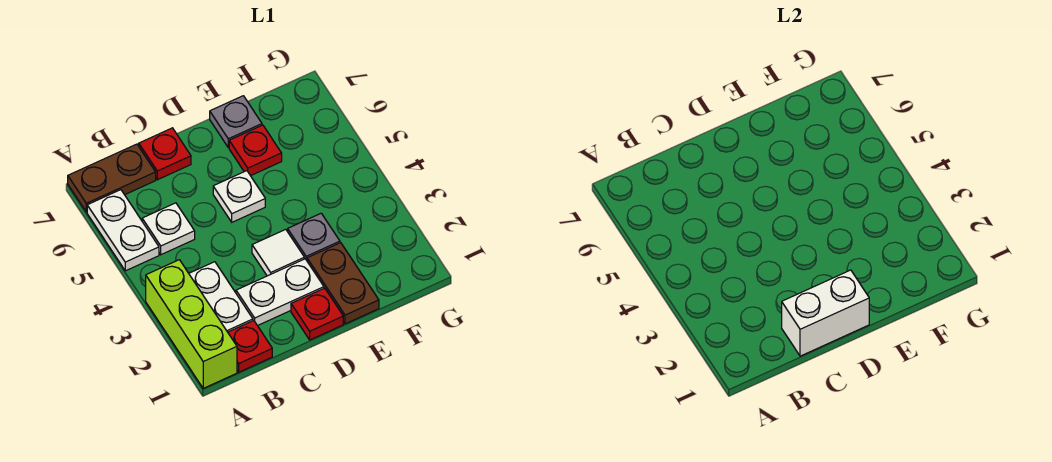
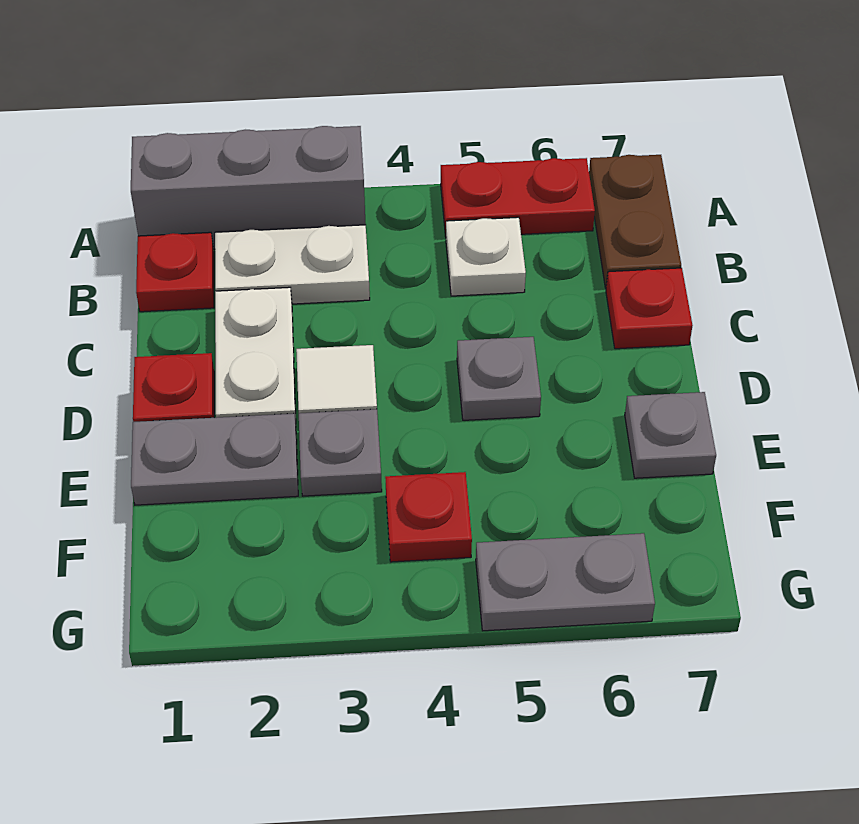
lime brick A1:A3 level 1 -> grey brick A1:A3 level 1
white plate A5:A6 level 1 -> red plate A5:A6 level 1
white brick C1:D1 level 2 -> none
white plate D5 level 1 -> grey plate D5 level 1
brown plate E1:E2 level 1 -> grey plate E1:E2 level 1
red plate E6 level 1 -> red plate F4 level 1
none -> grey plate G5:G6 level 1

